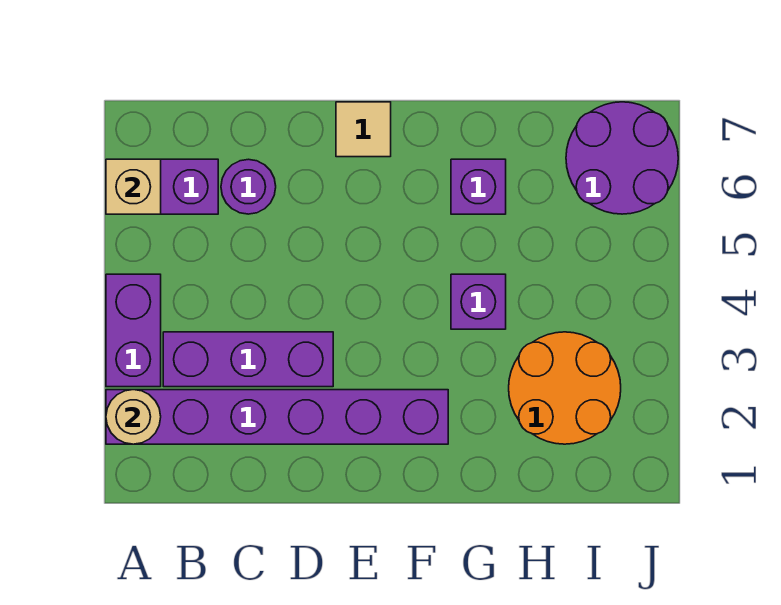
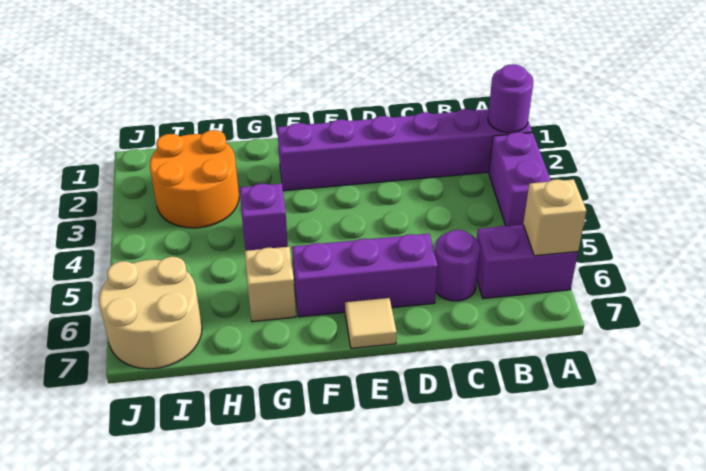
tan round brick A2 level 2 -> purple round brick A2 level 2
purple brick B3:D3 level 1 -> purple brick D6:F6 level 1
purple brick G6 level 1 -> tan brick G6 level 1
purple round brick I6:J7 level 1 -> tan round brick I6:J7 level 1

